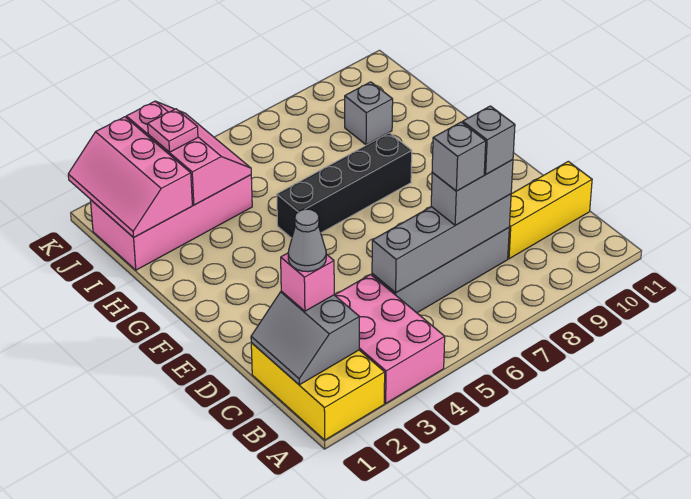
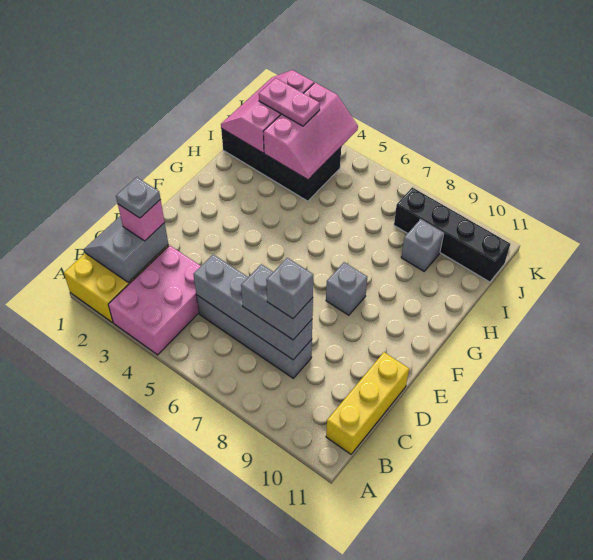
grey cone C2 level 4 -> grey plate C2 level 4
grey brick C7 level 4 -> grey brick F8 level 1
yellow brick C9:C11 level 1 -> yellow brick B11:D11 level 1
black brick G5:G8 level 1 -> black brick J8:J11 level 1
pink brick I1:J4 level 1 -> black brick I1:J4 level 1
pink plate J3 level 3 -> pink plate J2:J3 level 3

